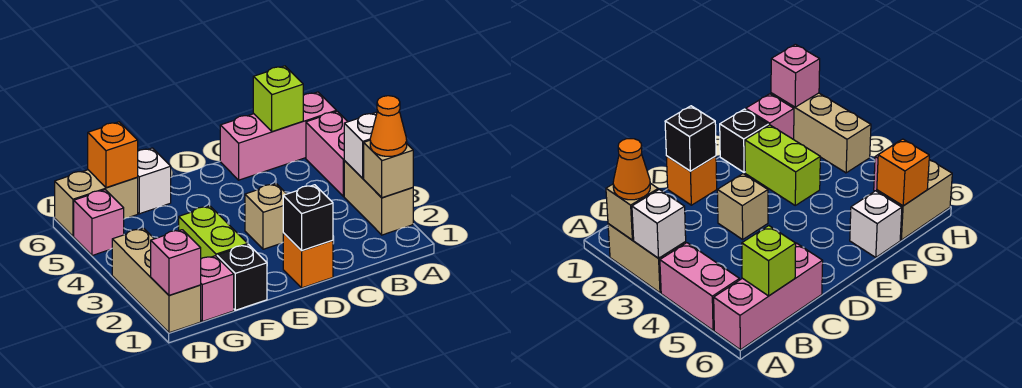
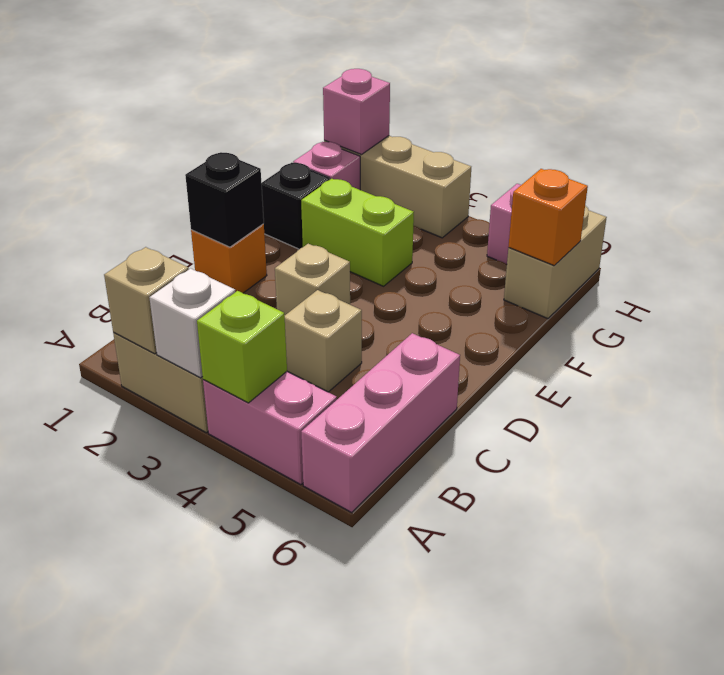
orange cone A2 level 3 -> none
lime brick B6 level 2 -> lime brick A4 level 2
none -> tan brick C4 level 1
white brick F6 level 1 -> none

